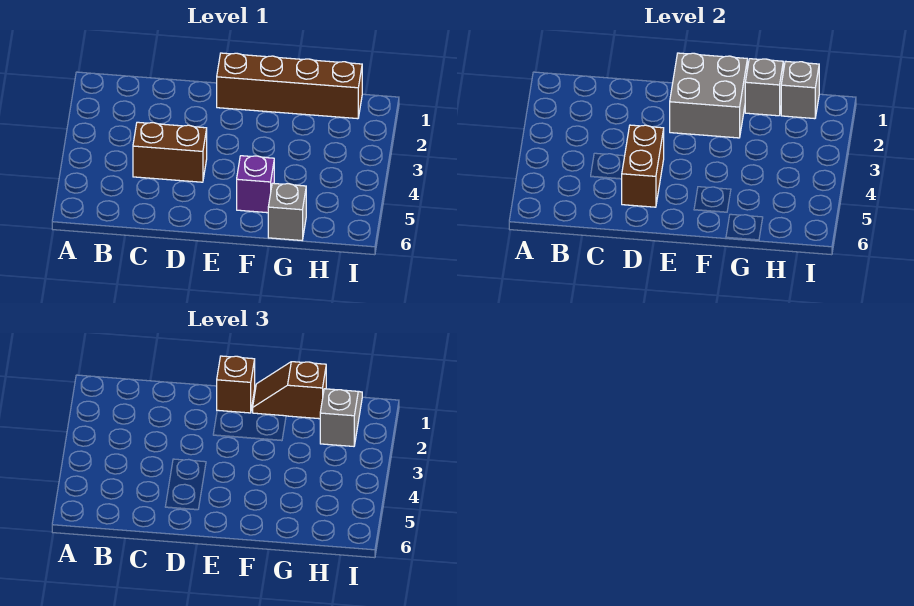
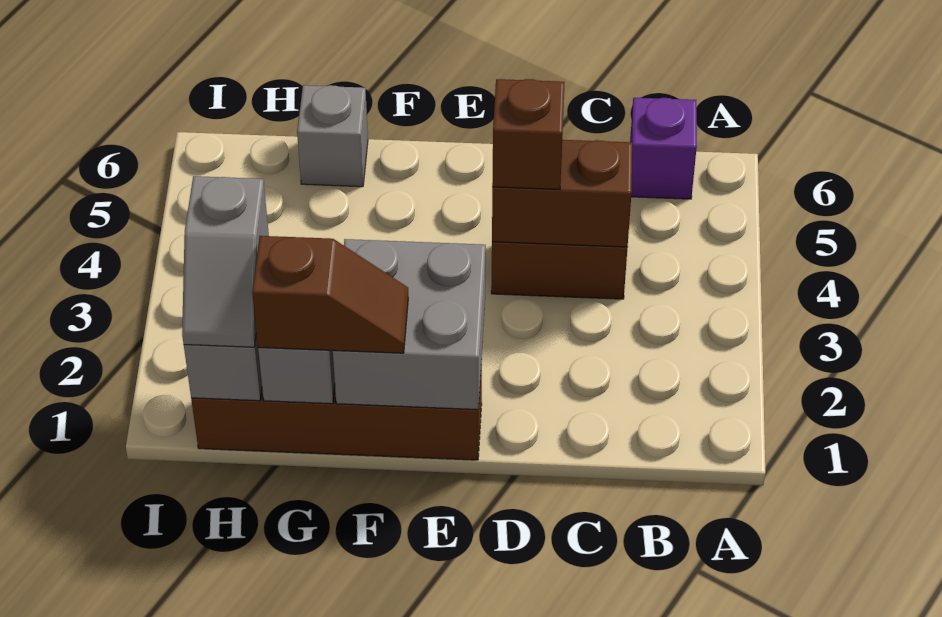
brown brick D4:D5 level 2 -> brown brick C4:D4 level 2
brown brick E1 level 3 -> brown brick D4 level 3
purple brick F5 level 1 -> purple brick B6 level 1

